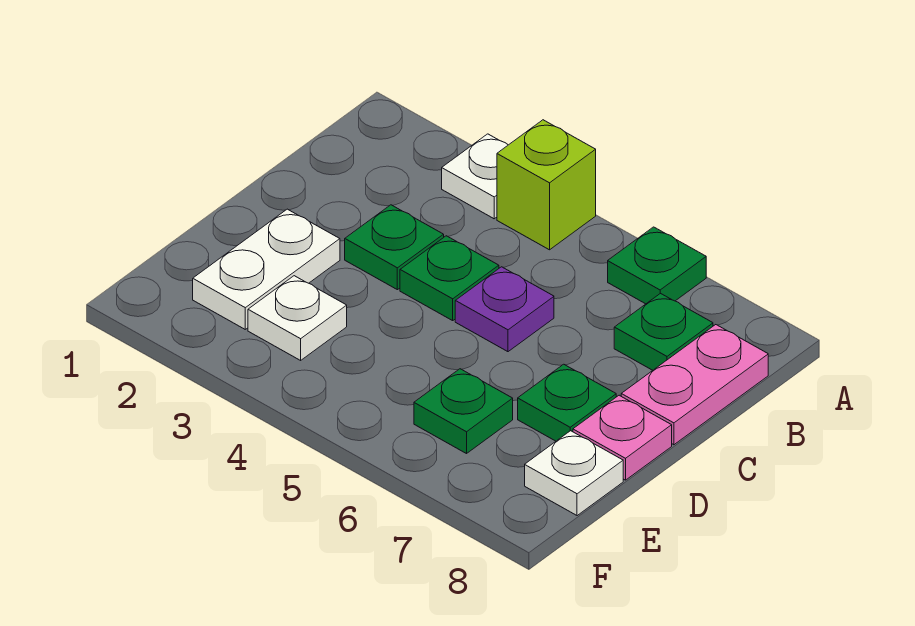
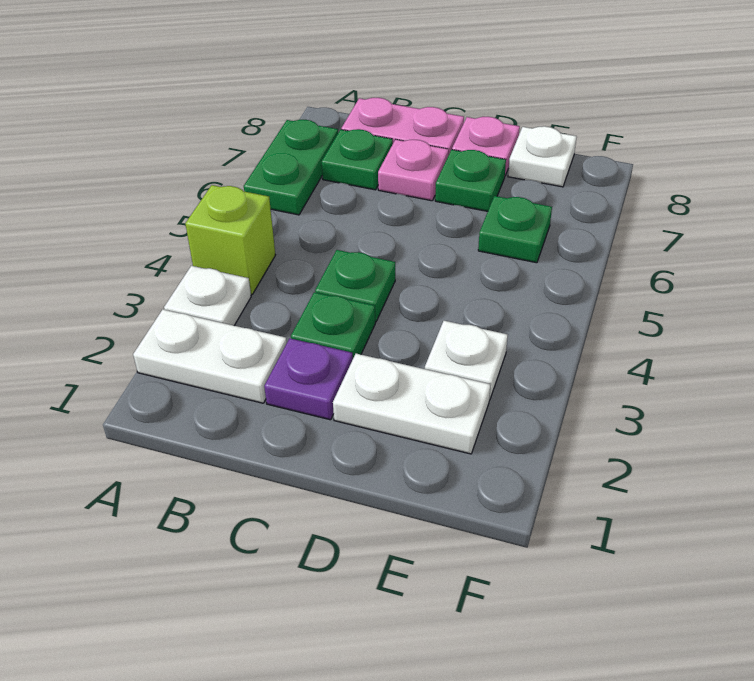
none -> white plate A2:B2 level 1
green plate A6 level 1 -> green plate A6:A7 level 1
purple plate C5 level 1 -> purple plate C2 level 1
none -> pink plate C7 level 1

